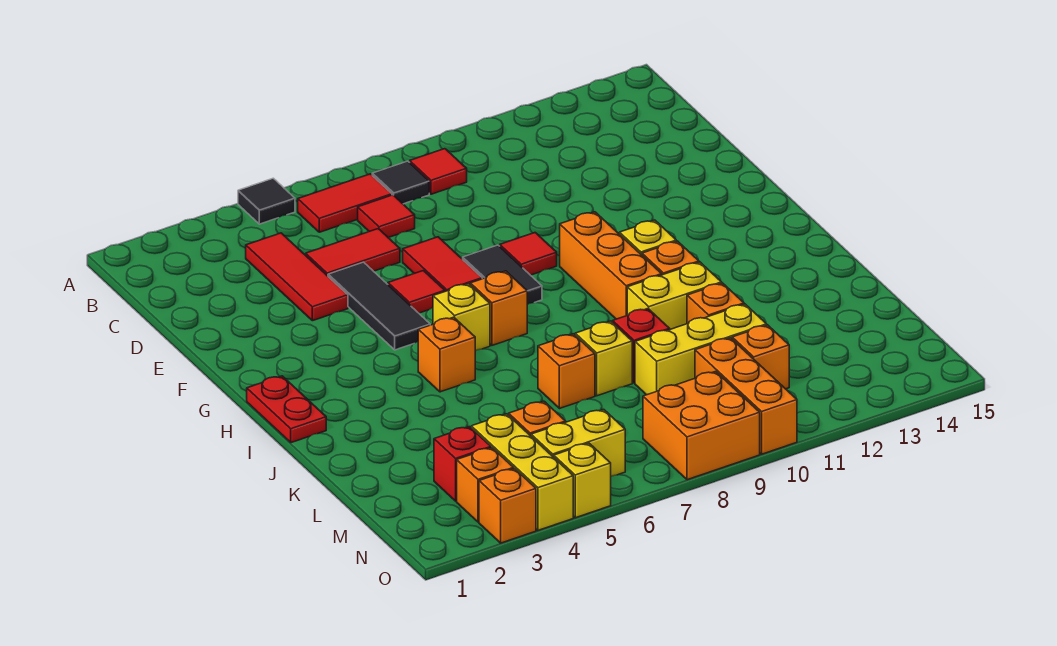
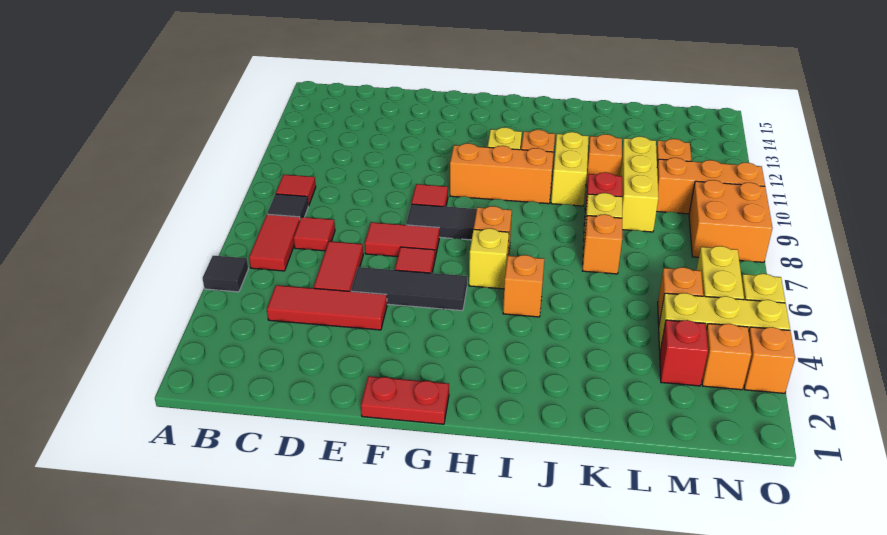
red plate H1:I1 level 1 -> red plate F1:G1 level 1

